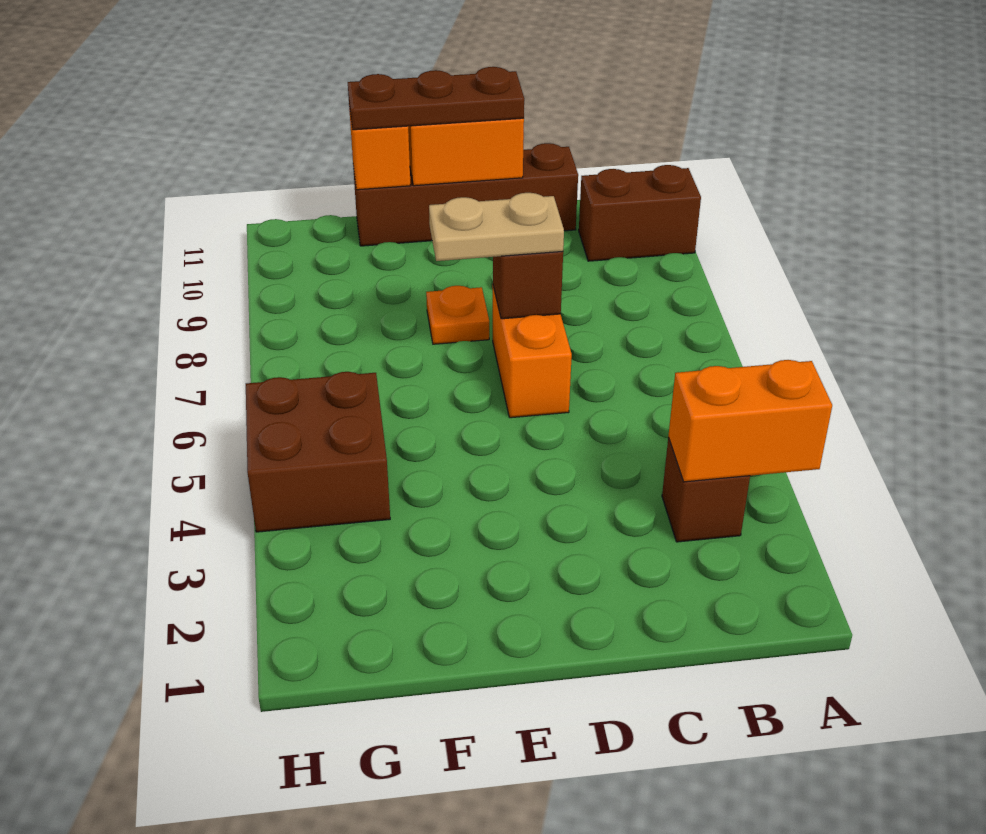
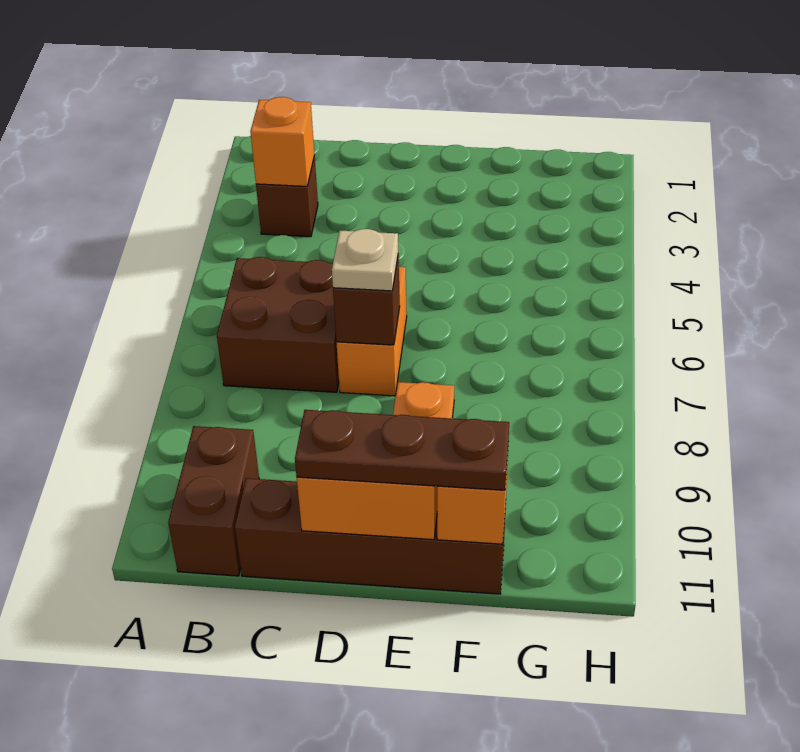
orange brick A3:B3 level 2 -> orange brick B3 level 2
brown brick A10:B10 level 1 -> brown brick B10:B11 level 1
tan plate D7:E7 level 3 -> tan plate D7 level 3
brown brick G4:H5 level 1 -> brown brick B6:C7 level 1

